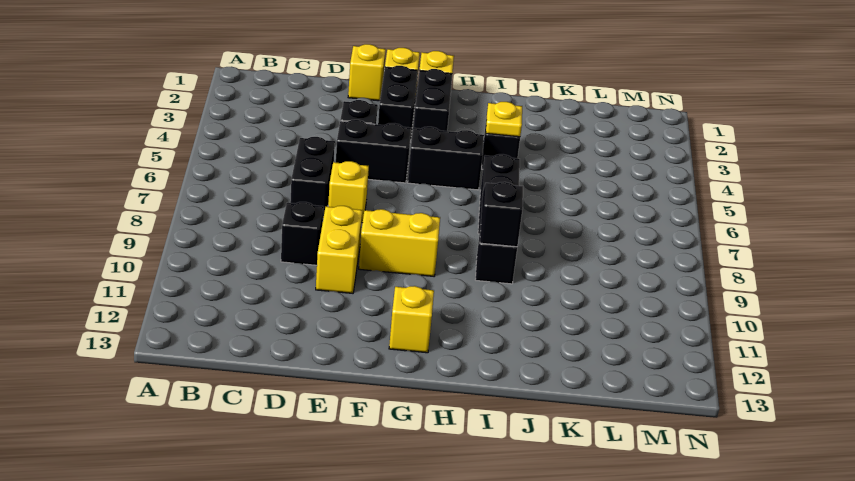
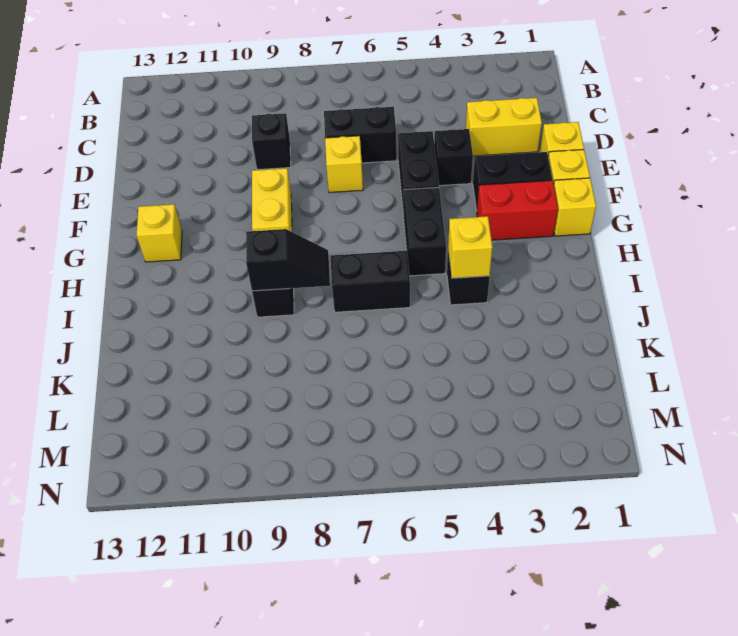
yellow brick E9:E10 level 1 -> yellow brick D2:D3 level 1
black brick G2:G3 level 1 -> red brick G2:G3 level 1
yellow plate I4 level 2 -> yellow brick I4 level 2

